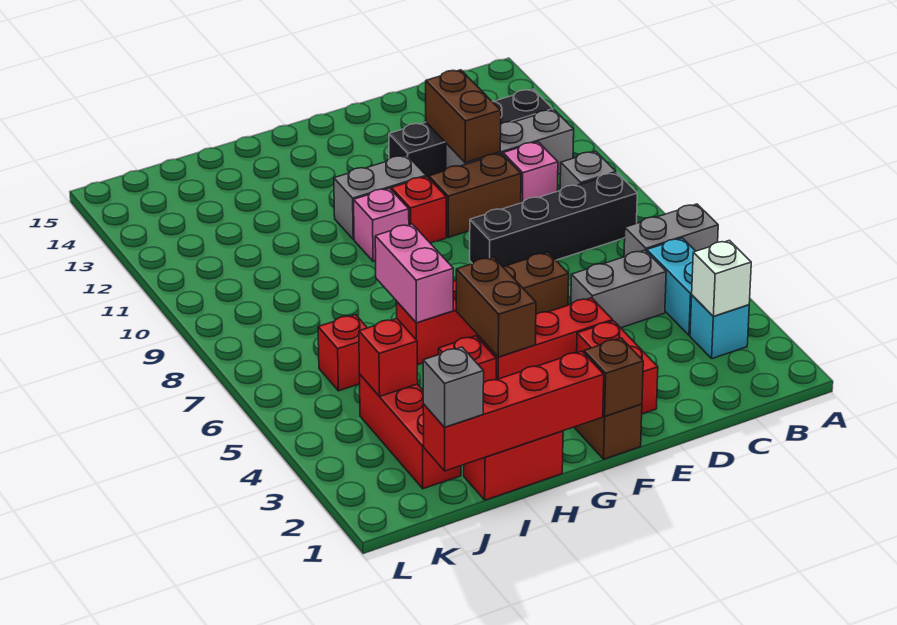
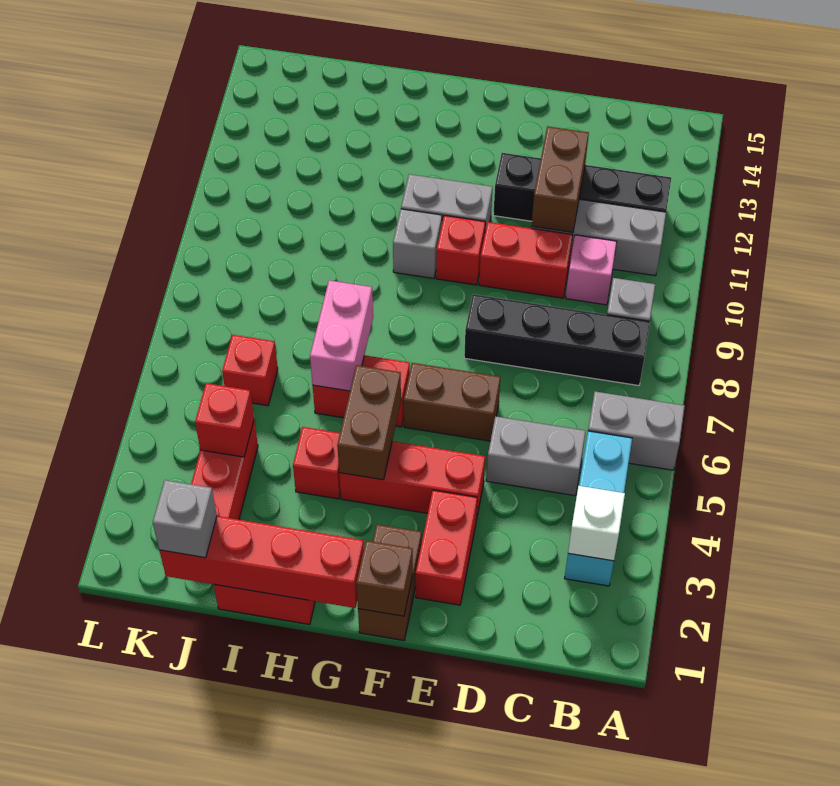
brown brick D10:E10 level 1 -> red brick D10:E10 level 1
pink brick G10 level 1 -> grey brick G10 level 1

